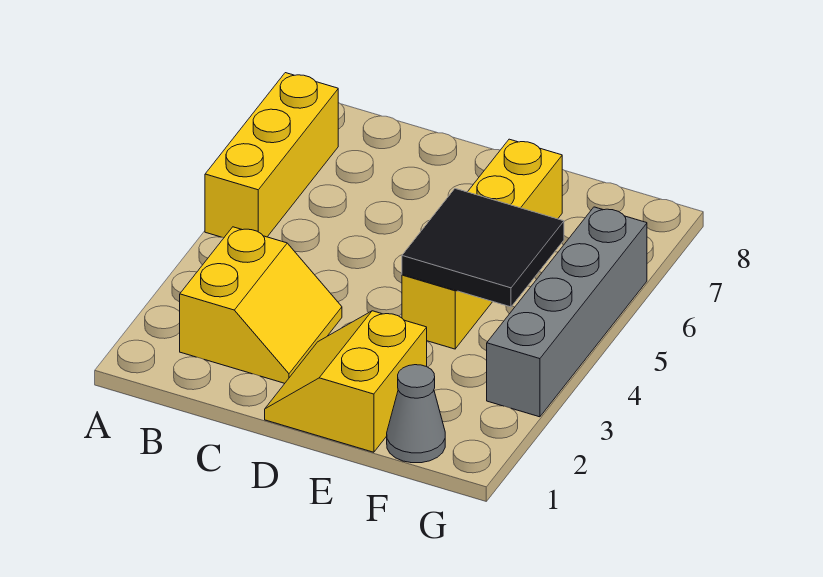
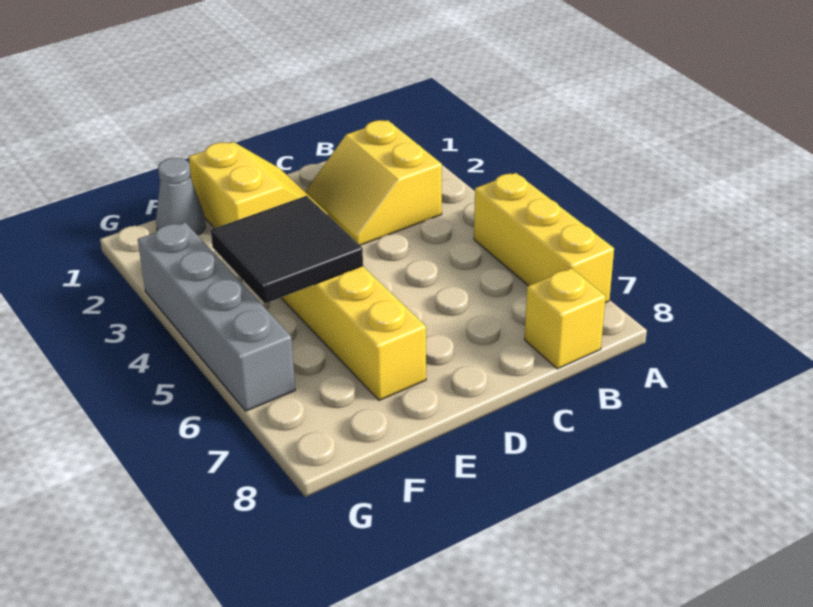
none -> yellow brick B8 level 1

